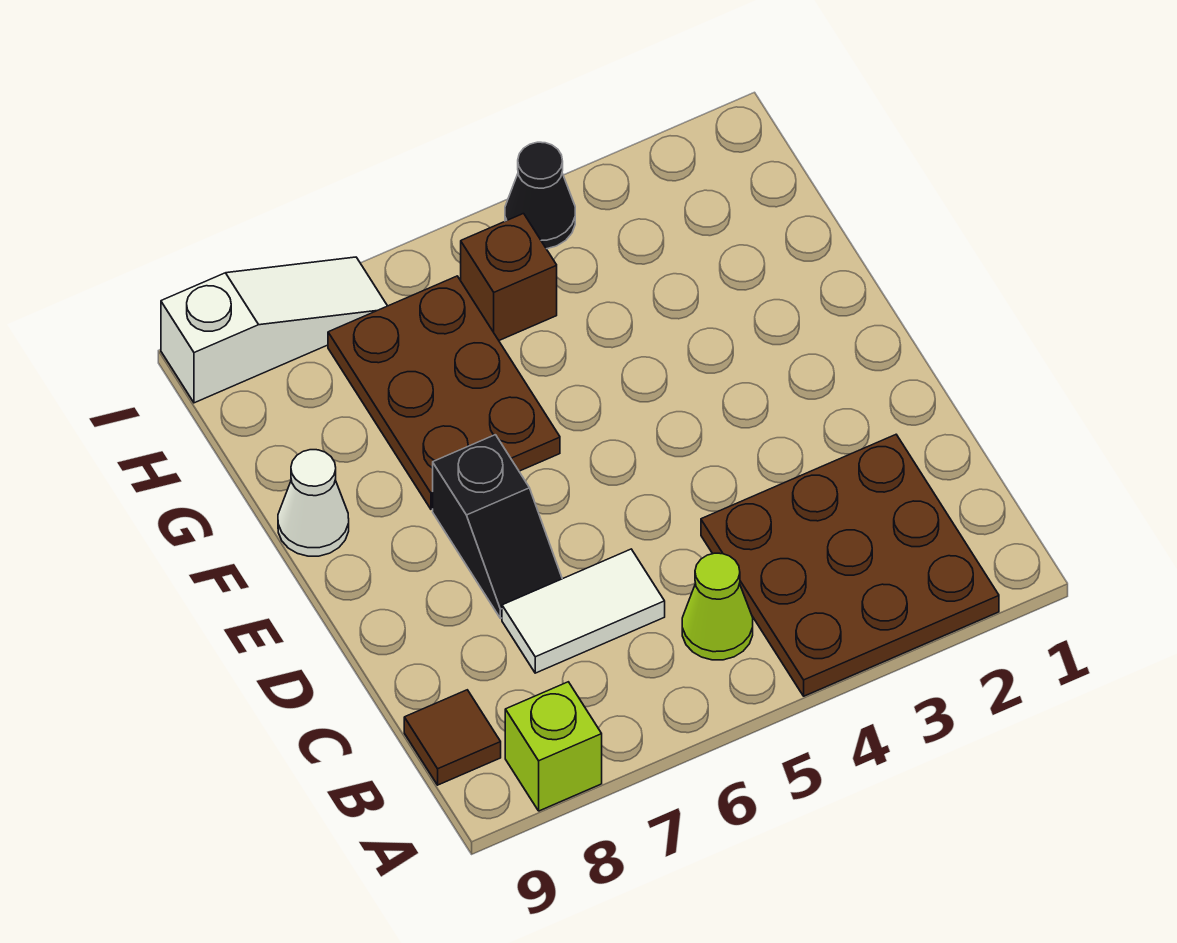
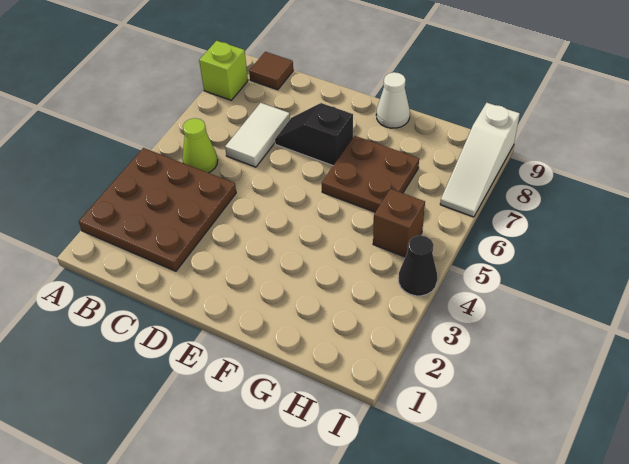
brown plate F6:H7 level 1 -> brown plate F6:G7 level 1

